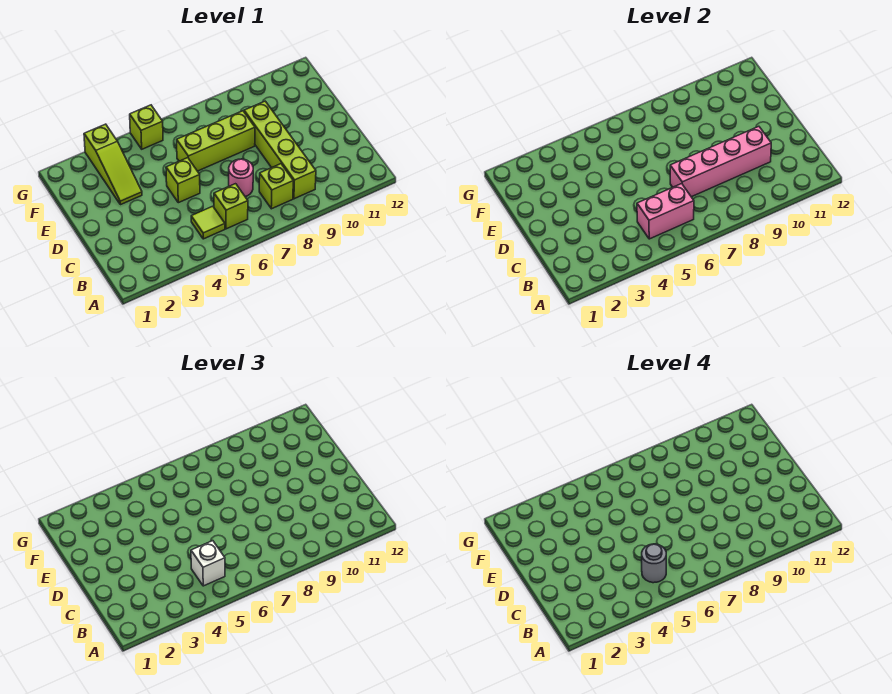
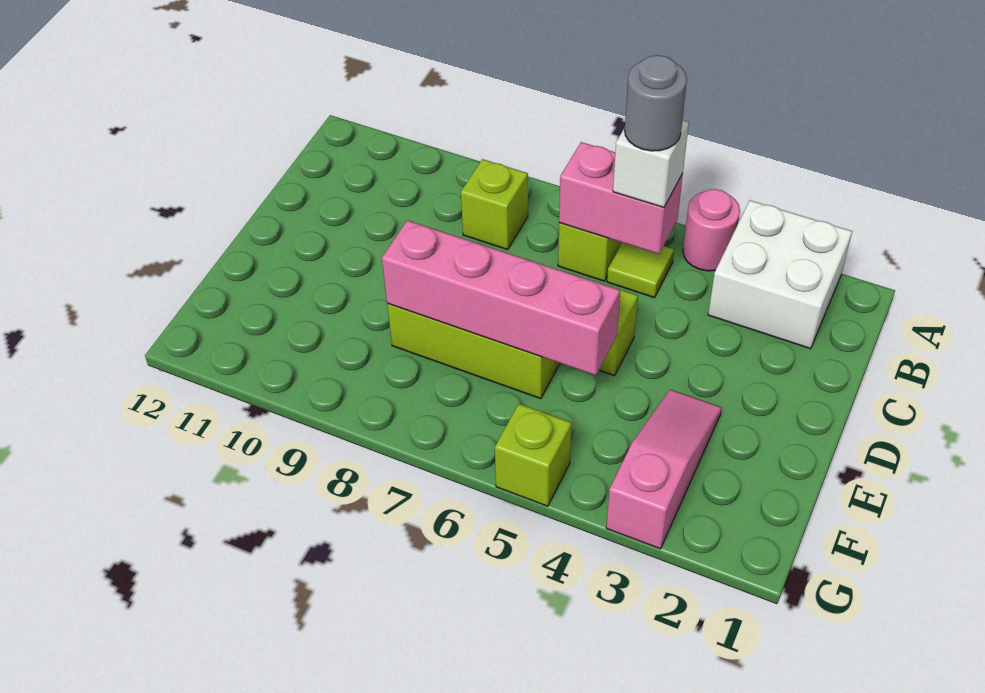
none -> white brick A2:B3 level 1
lime brick B9:E9 level 1 -> none
pink round brick C7 level 1 -> pink round brick A4 level 1
pink brick C7:C10 level 2 -> pink brick E5:E8 level 2
lime slope E3:G3 level 1 top G -> pink slope E3:G3 level 1 top G

